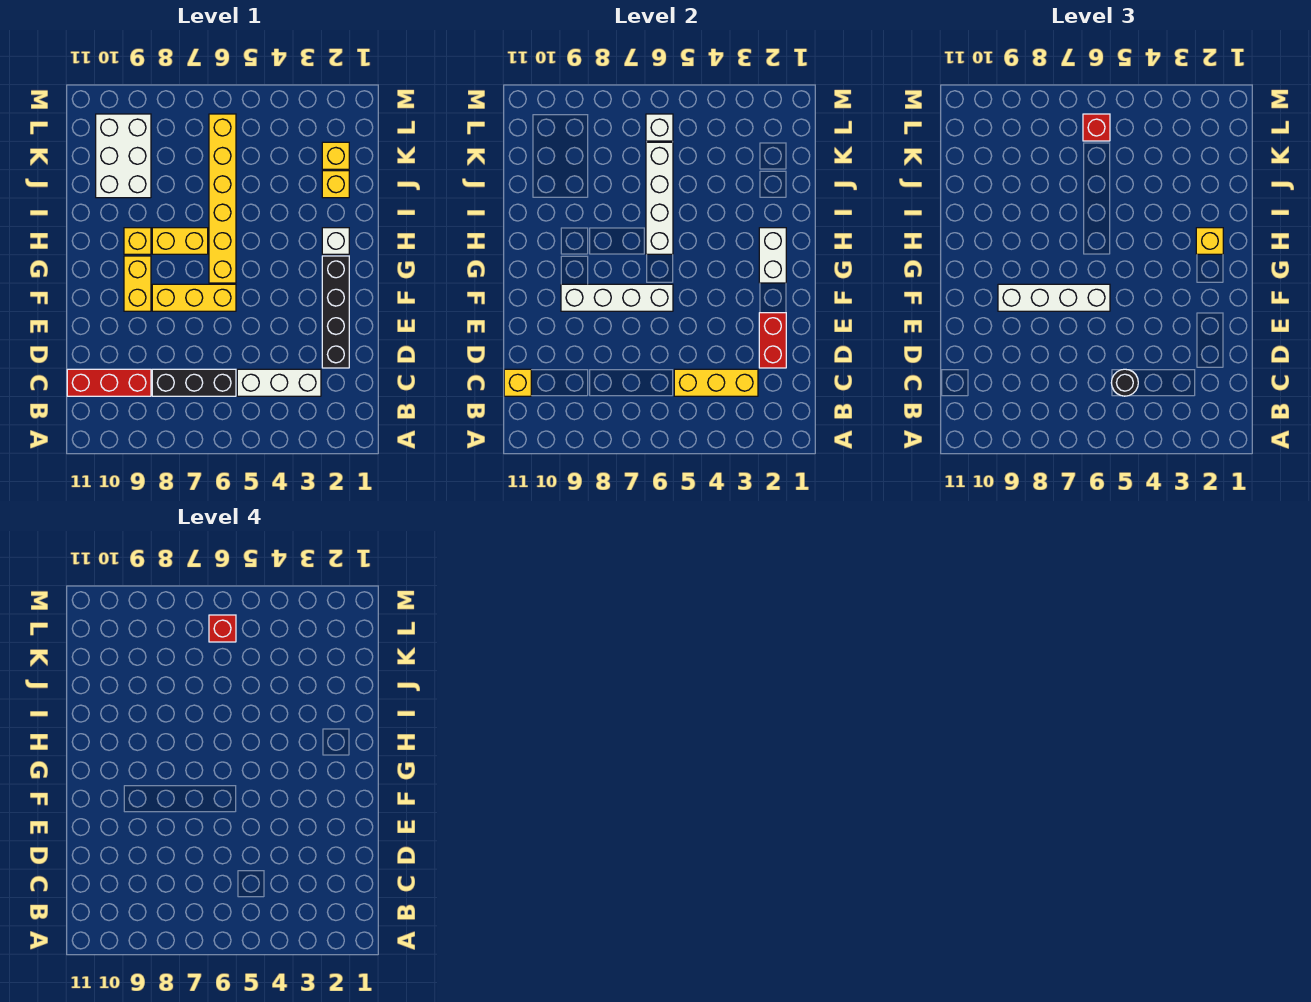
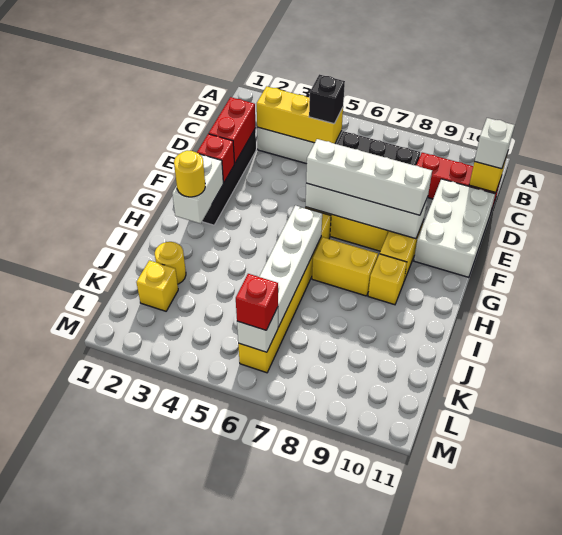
black round brick C5 level 3 -> black brick C5 level 3
white brick H2 level 1 -> white brick C11 level 3
yellow brick H2 level 3 -> yellow round brick H2 level 3
yellow brick J2 level 1 -> yellow round brick J2 level 1
white brick J9:L10 level 1 -> white brick D10:F11 level 1
red brick L6 level 4 -> red brick F2 level 2

